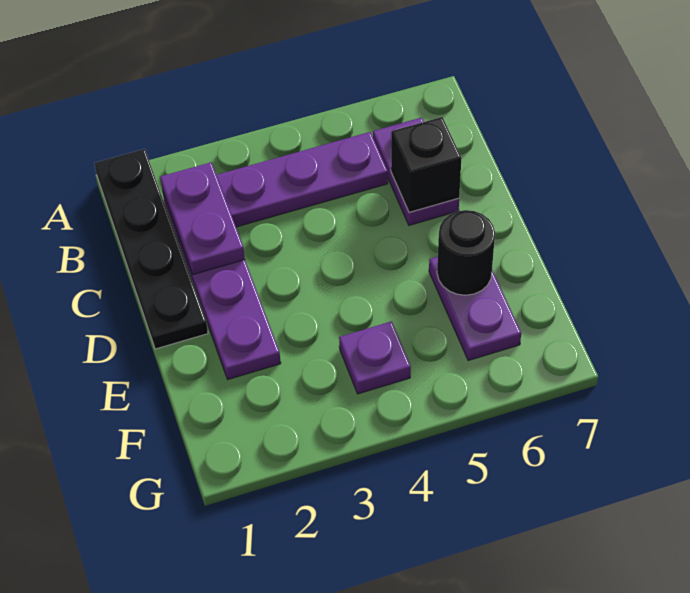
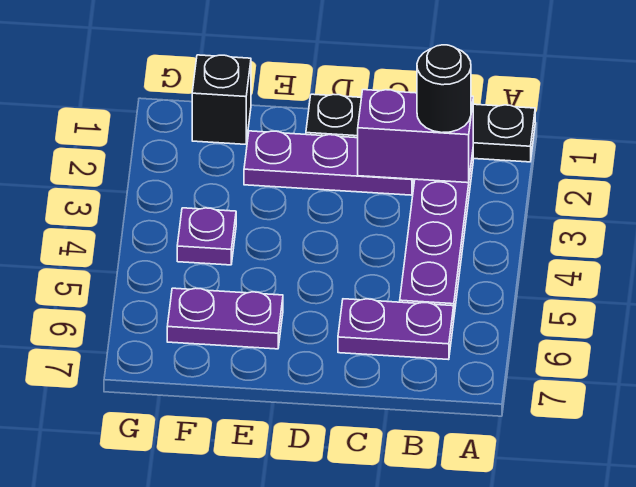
purple plate B2:C2 level 2 -> purple brick B2:C2 level 2
black brick C6 level 2 -> black brick F1 level 1
black round brick E6 level 2 -> black round brick B2 level 3

